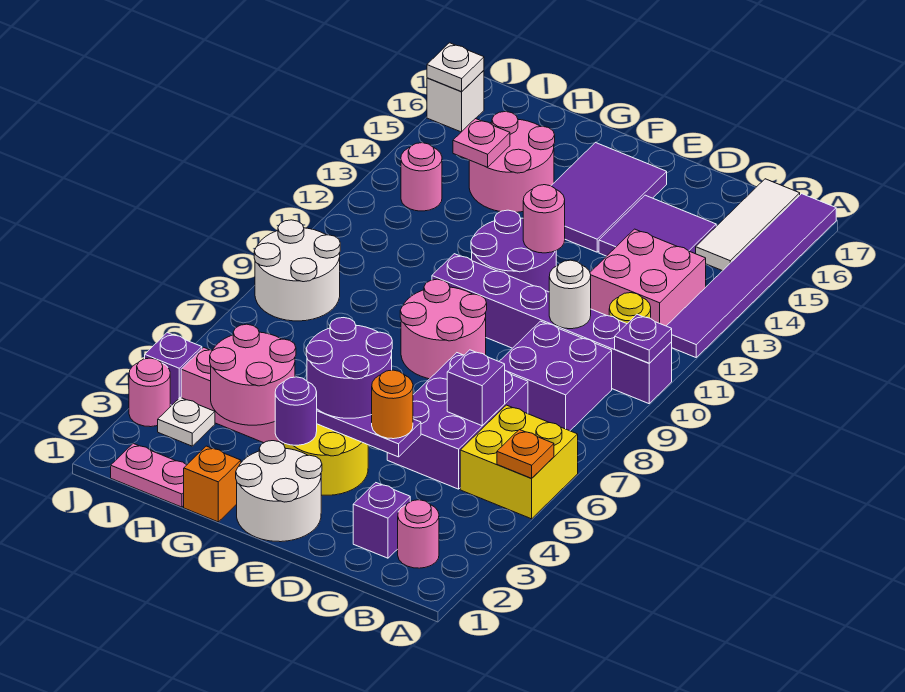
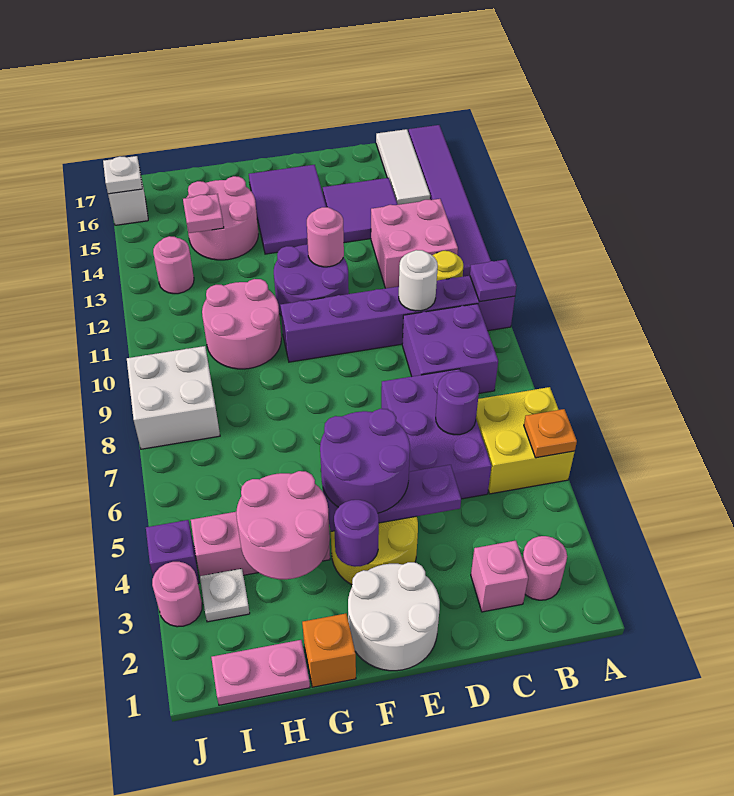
purple brick C2 level 1 -> pink brick C2 level 1
purple brick C6 level 2 -> purple round brick C6 level 2
orange round brick D4 level 3 -> none
pink round brick E8:F9 level 1 -> pink round brick G10:H11 level 1
white round brick I8:J9 level 1 -> white brick I8:J9 level 1

